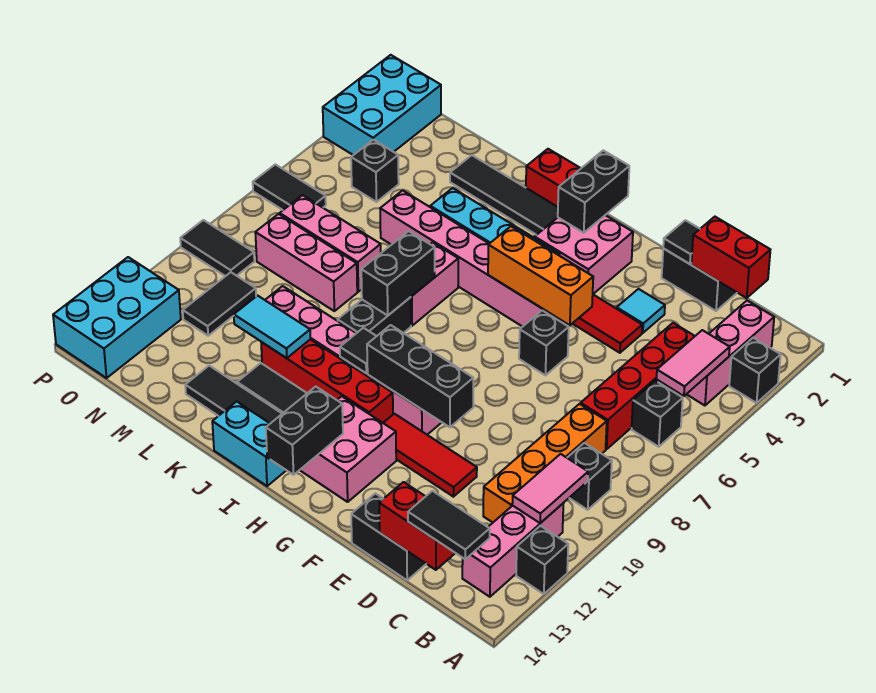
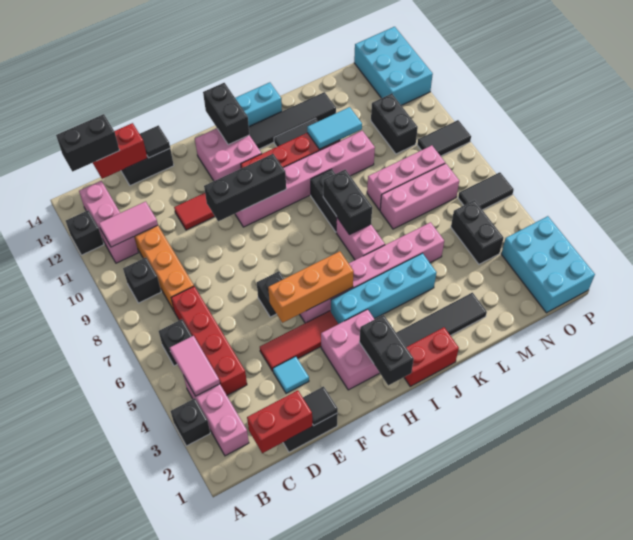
pink tile B10:B11 level 2 -> pink tile B11:C11 level 2
black tile B14:C14 level 3 -> black brick B14:C14 level 3
black tile I10 level 2 -> black tile E14 level 2
black brick N4 level 1 -> black brick N4:N5 level 1
black tile N10:N11 level 1 -> black brick N10:N11 level 1

